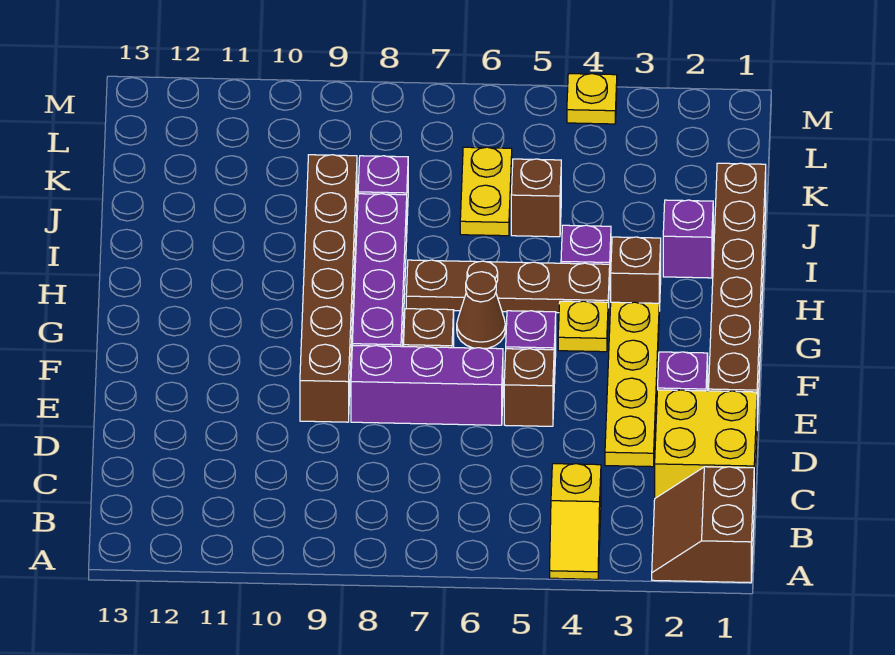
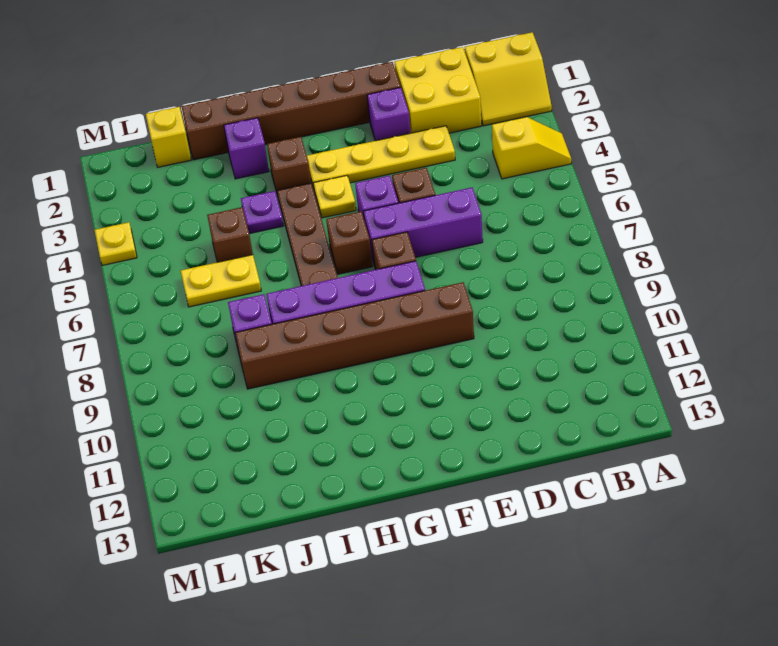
brown slope A1:B2 level 1 top 1 -> yellow slope A1:B2 level 1 top 1
purple brick E6:E8 level 1 -> purple brick D6:F6 level 1
brown cone G6 level 1 -> brown brick G6 level 1
none -> yellow brick K1 level 1

